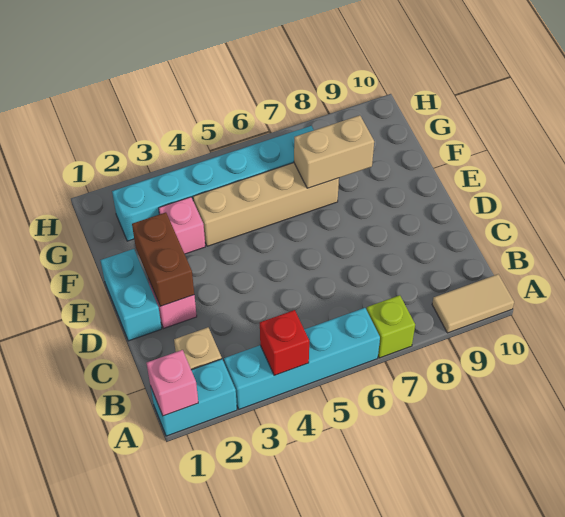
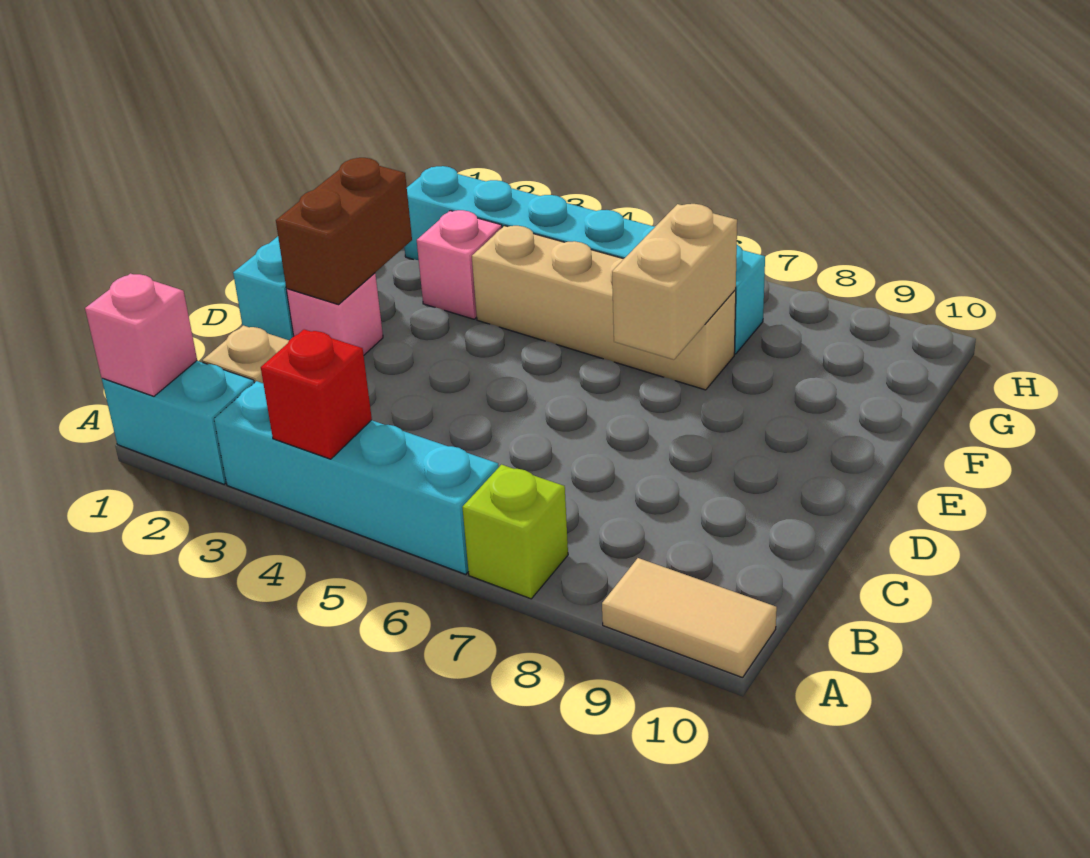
tan brick F7:F8 level 2 -> tan brick E7:F7 level 2

